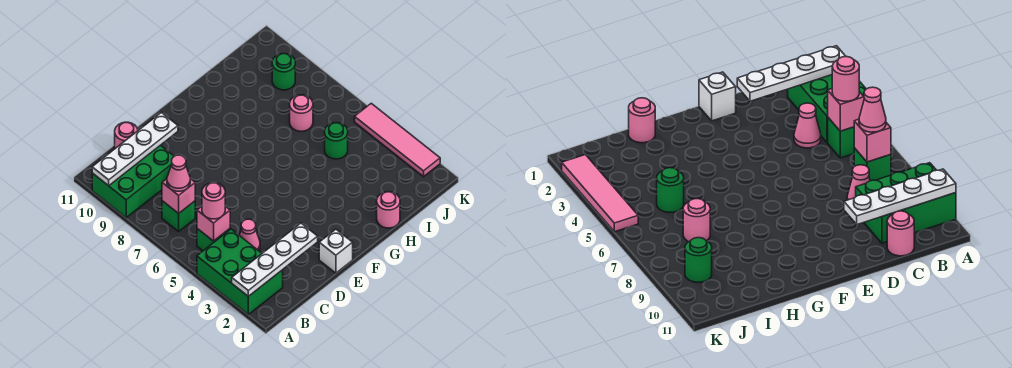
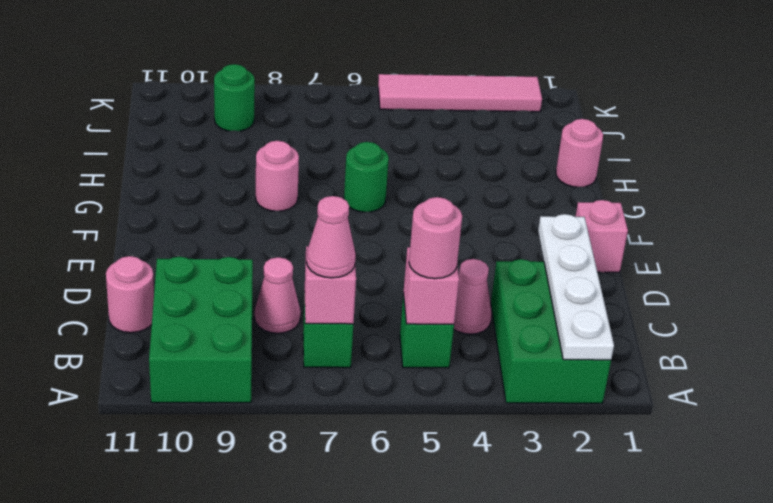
green brick A2:B4 level 1 -> green brick A2:C3 level 1
white plate A10:D10 level 2 -> none
white brick E1 level 1 -> pink brick E1 level 1
green round brick I5 level 1 -> green round brick G6 level 1
pink round brick I7 level 1 -> pink round brick G8 level 1

